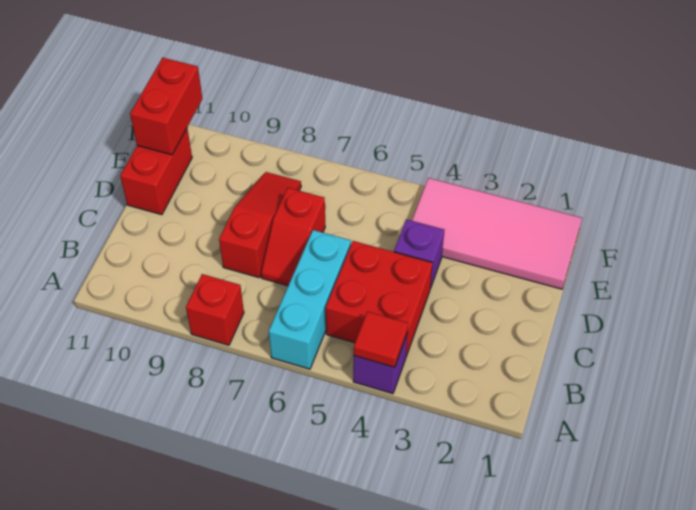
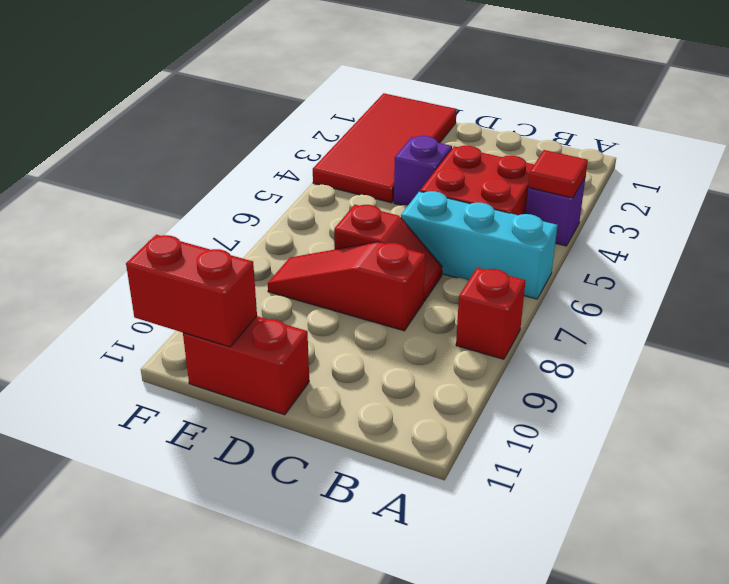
pink tile E1:F4 level 1 -> red tile E1:F4 level 1

